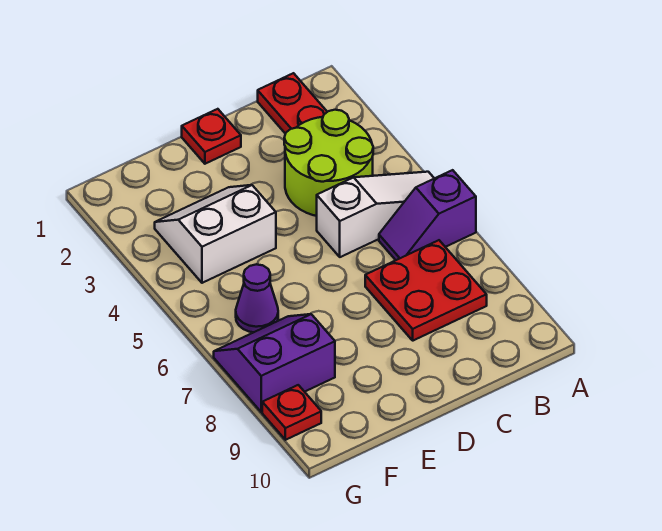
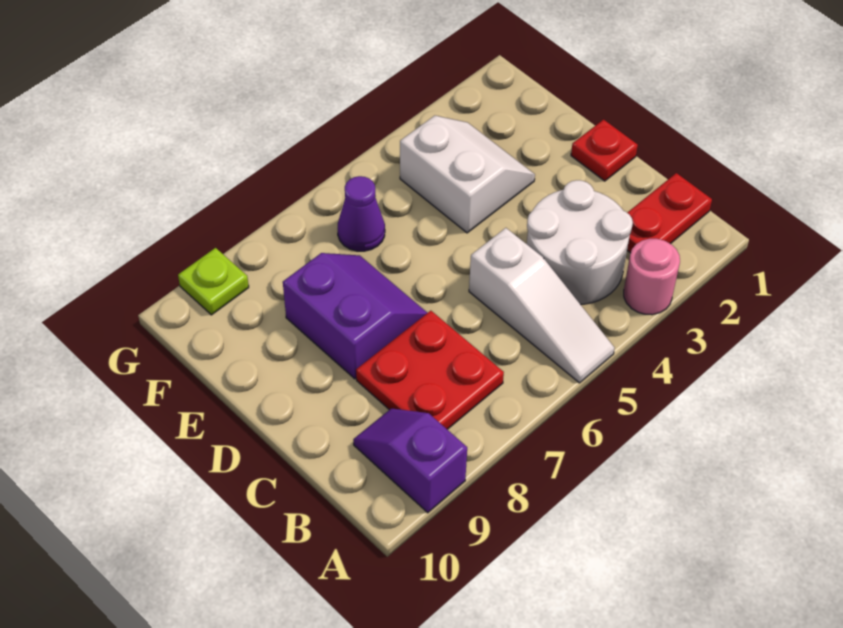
none -> pink round brick A3 level 1
purple slope A6:B6 level 1 top A -> purple slope A9:B9 level 1 top A
lime round brick B3:C4 level 1 -> white round brick B3:C4 level 1
purple slope F7:G8 level 1 top 8 -> purple slope D7:E8 level 1 top 8
red plate G9 level 1 -> lime plate G9 level 1

